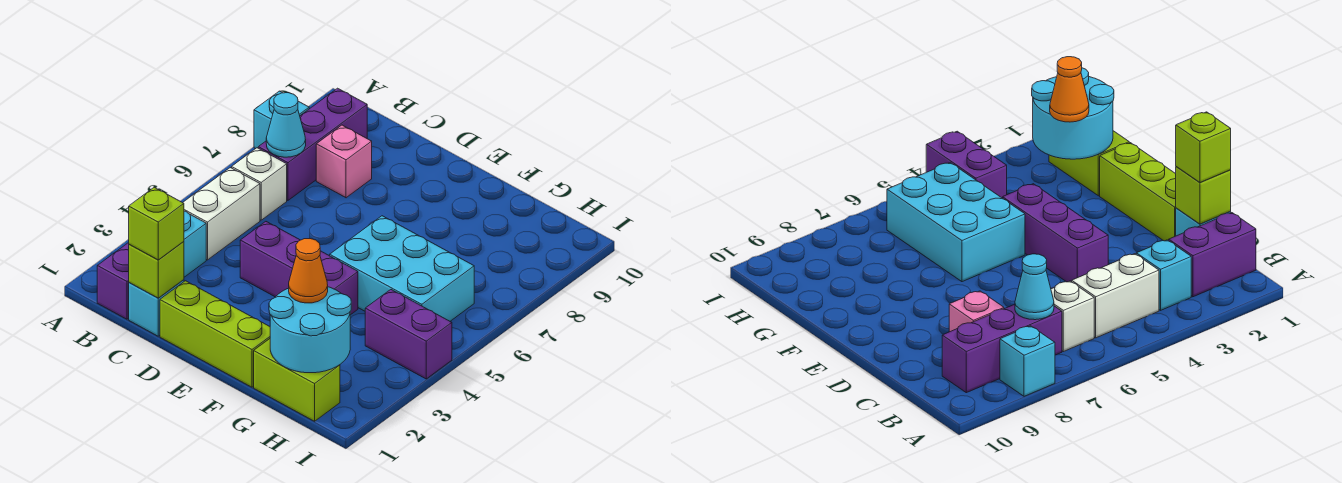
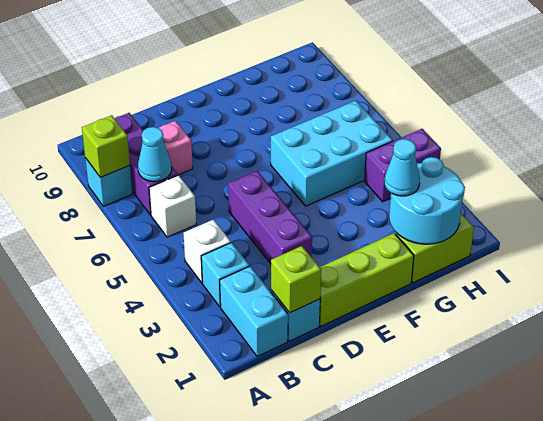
purple brick B1:B2 level 1 -> cyan brick B1:B2 level 1
white brick B4:B5 level 1 -> white brick B4 level 1
lime brick C1 level 3 -> lime brick A8 level 2
purple brick D4:F4 level 1 -> purple brick D3:D5 level 1
orange cone G2 level 3 -> cyan cone G2 level 3

